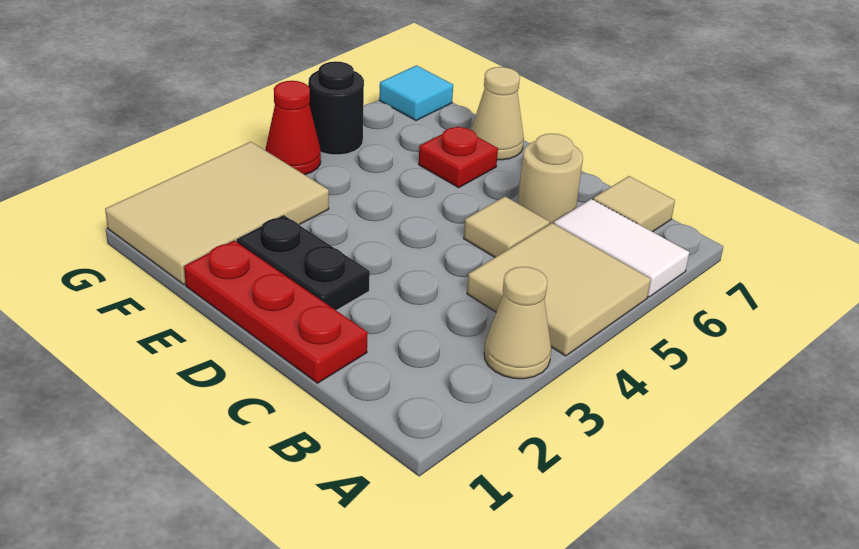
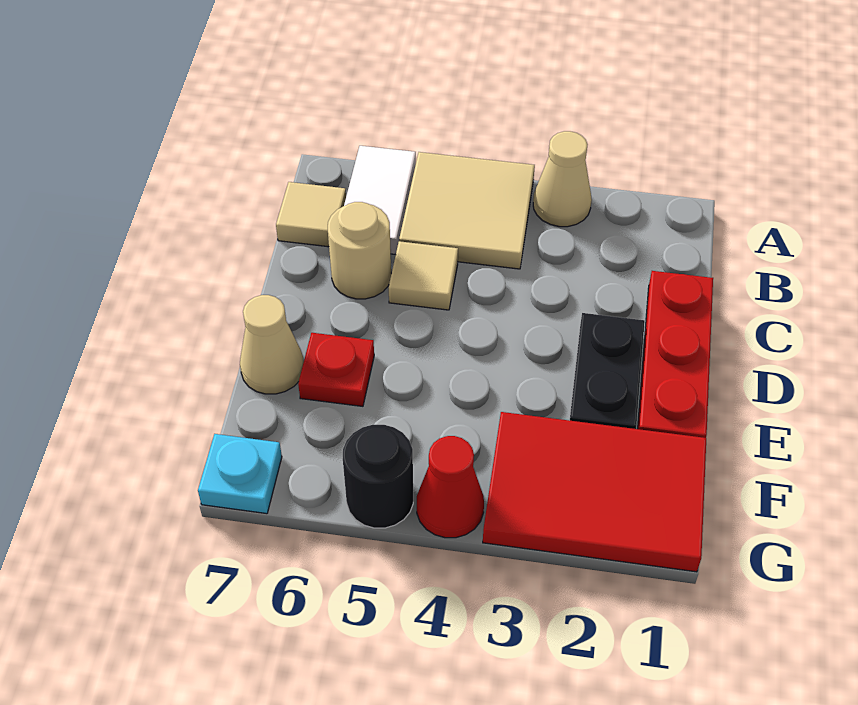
tan tile F1:G3 level 1 -> red tile F1:G3 level 1
cyan tile G7 level 1 -> cyan plate G7 level 1

